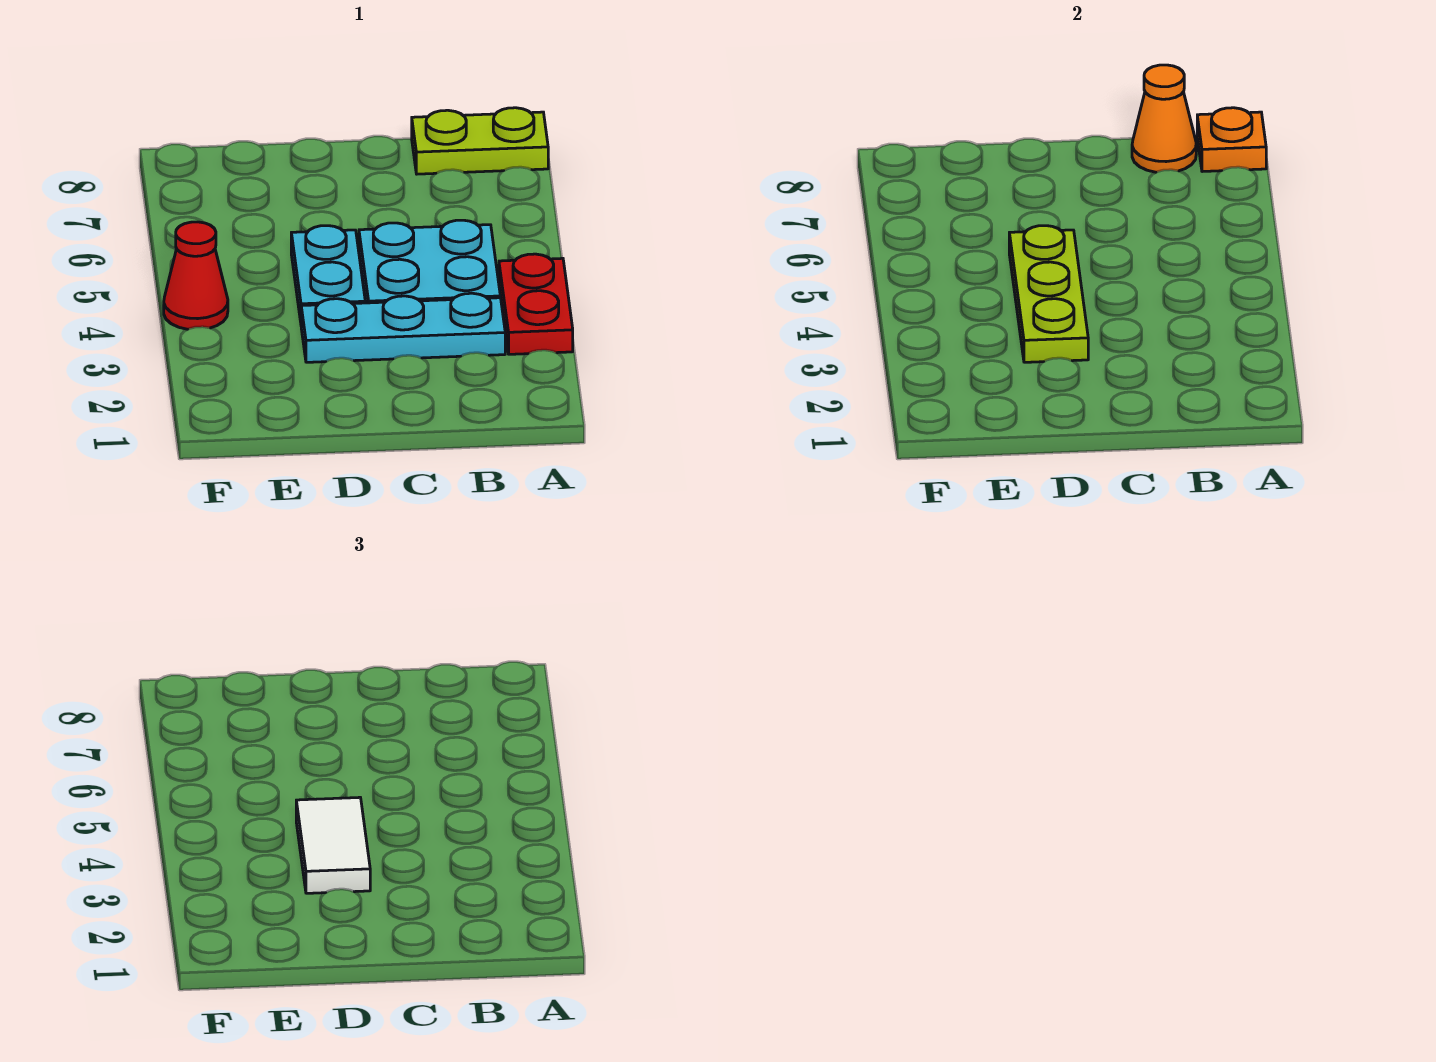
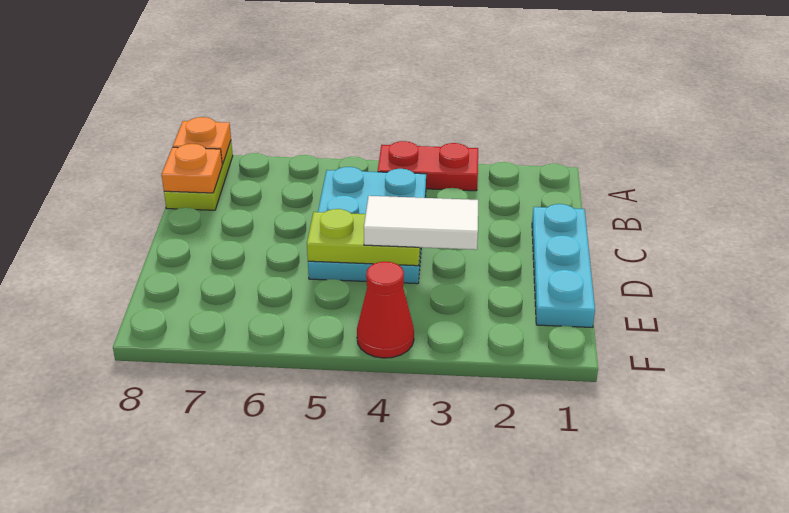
cyan plate B3:D3 level 1 -> cyan plate C1:E1 level 1
orange cone B8 level 2 -> orange plate B8 level 2
lime plate D3:D5 level 2 -> lime plate D4:D5 level 2

